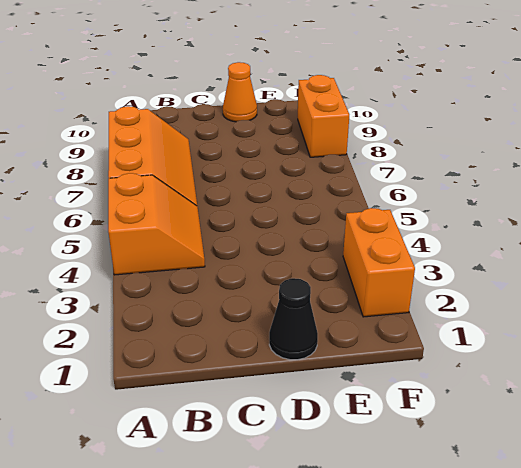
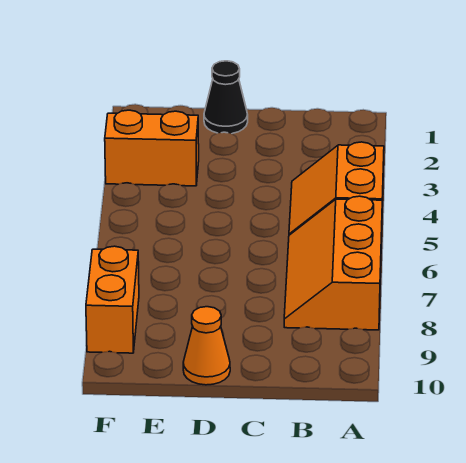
orange brick F2:F3 level 1 -> orange brick E3:F3 level 1

